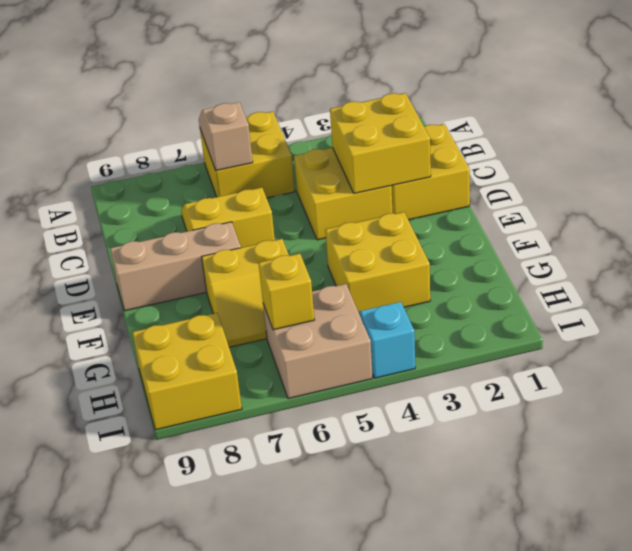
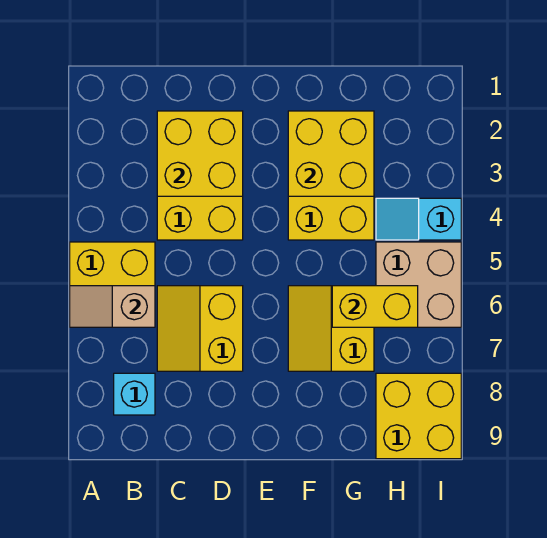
none -> cyan brick B8 level 1
yellow brick C1:D2 level 1 -> yellow brick F2:G3 level 2
tan brick E7:E9 level 1 -> none
yellow slope F6:G7 level 1 top F -> yellow slope F6:G7 level 1 top G
yellow brick H6 level 2 -> yellow brick G6:H6 level 2

